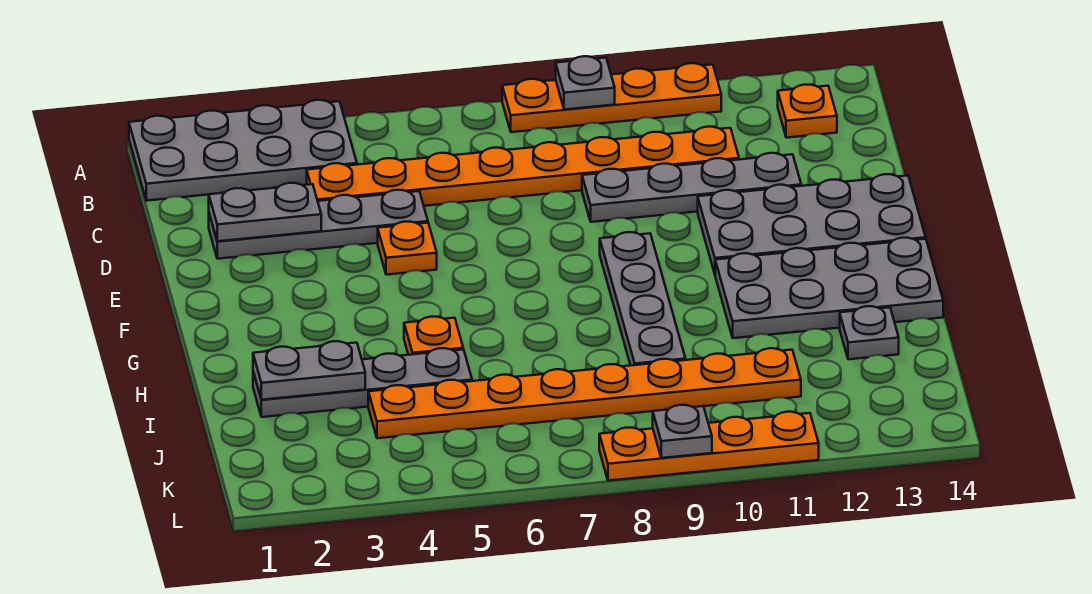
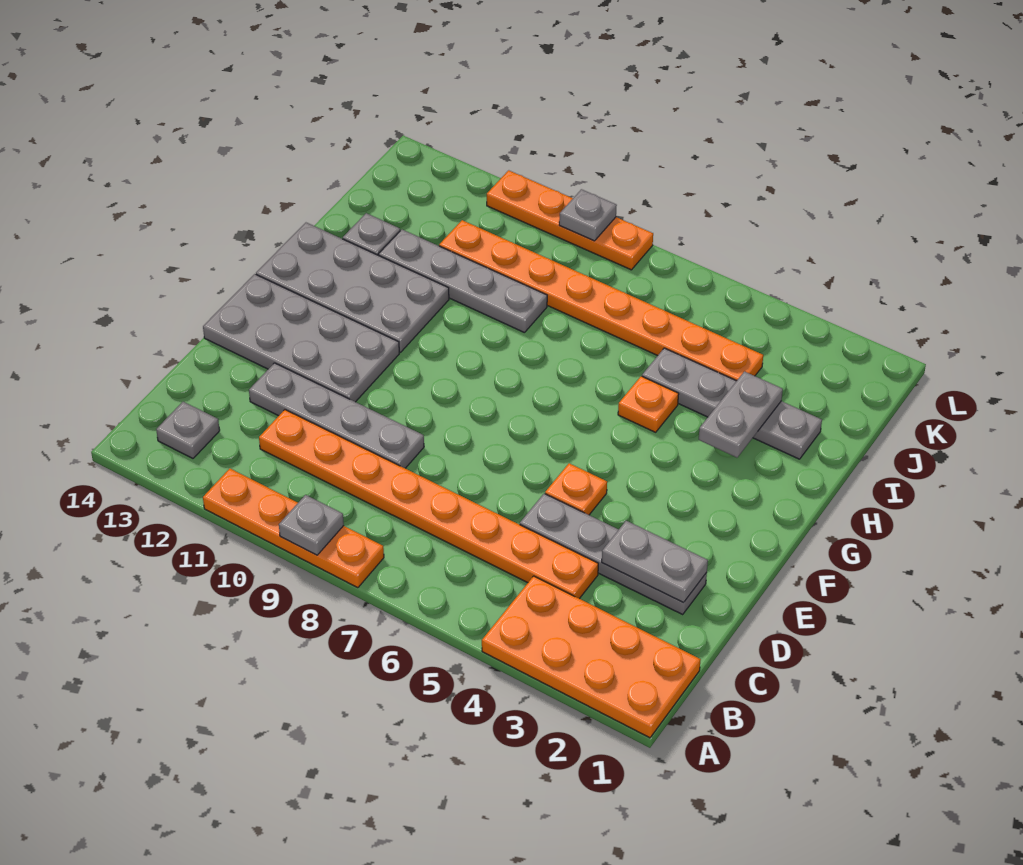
grey plate A1:B4 level 1 -> orange plate A1:B4 level 1
orange plate B13 level 1 -> grey plate B13 level 1
grey plate F9:I9 level 1 -> grey plate I9:I12 level 1
grey plate I2:I3 level 2 -> grey plate H3:I3 level 2

